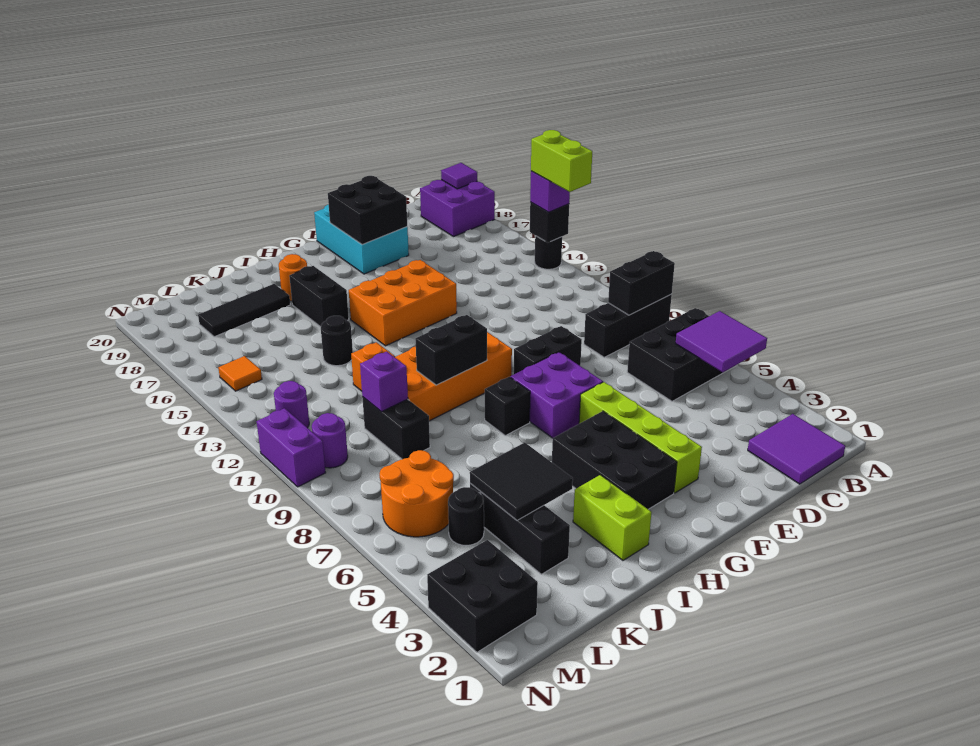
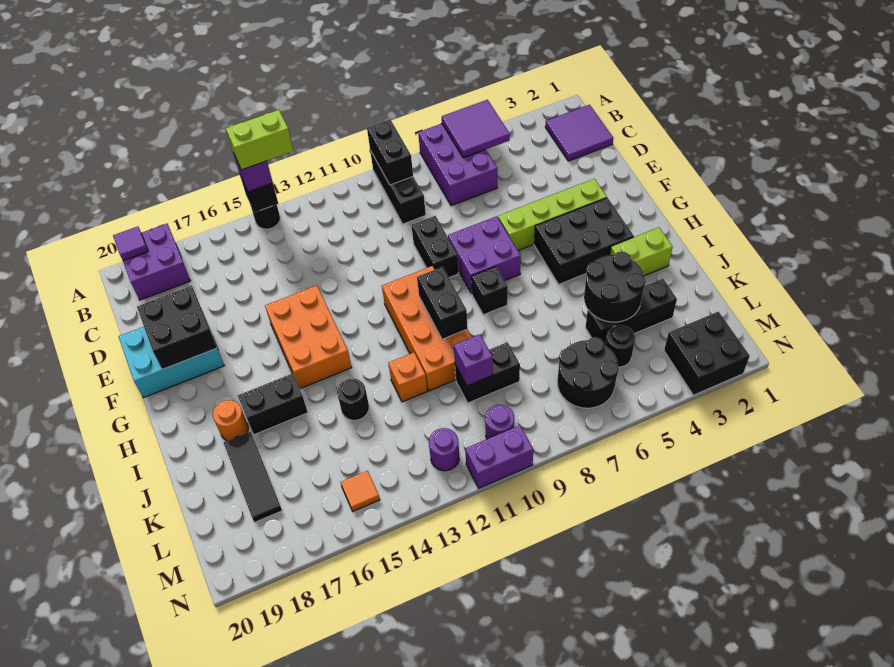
black brick A6:C7 level 1 -> purple brick A6:C7 level 1
black tile J4:K5 level 2 -> black round brick J4:K5 level 2
orange round brick L6:M7 level 1 -> black round brick L6:M7 level 1

